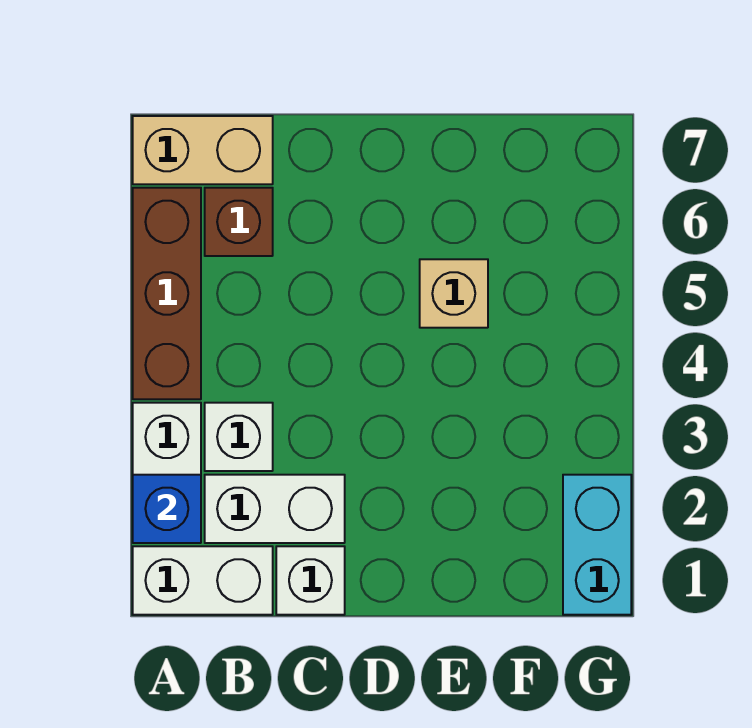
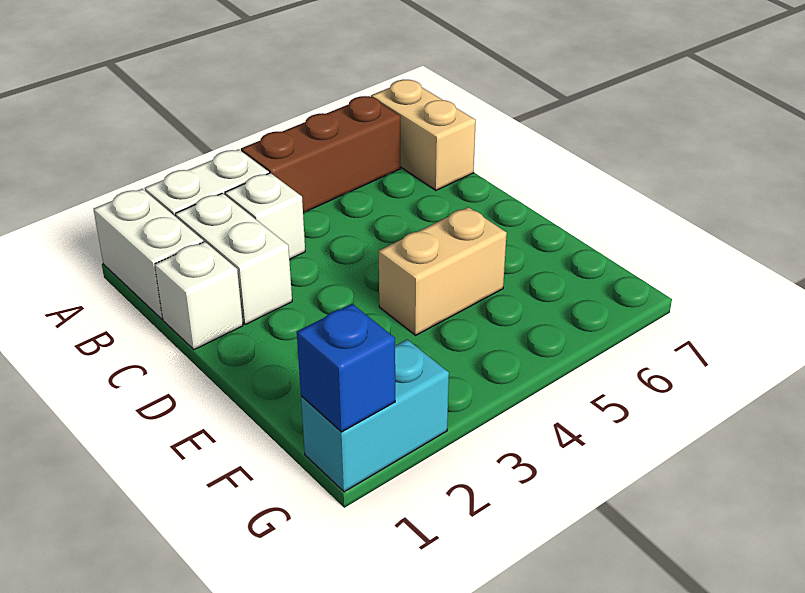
blue brick A2 level 2 -> blue brick G1 level 2
brown brick B6 level 1 -> none
tan brick E5 level 1 -> tan brick E4:E5 level 1

